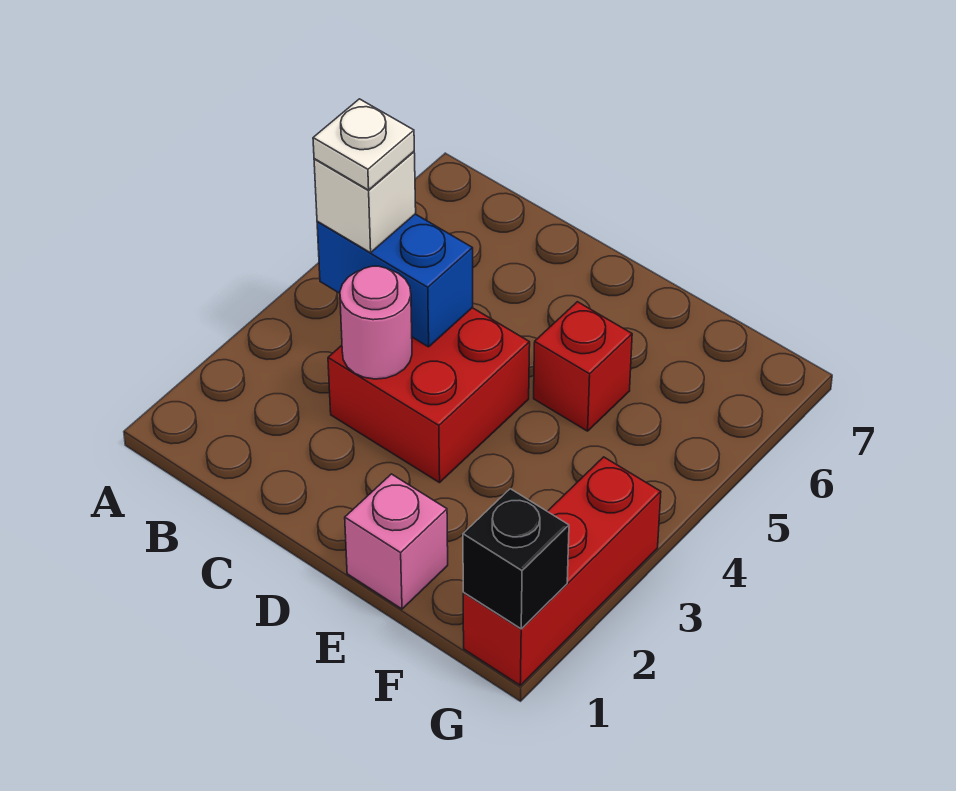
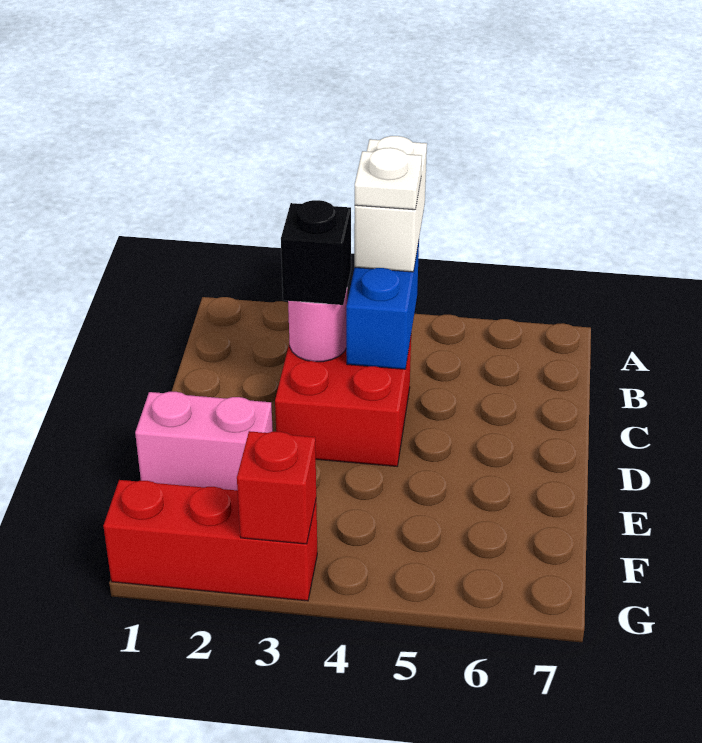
white brick B4 level 3 -> white brick A4:B4 level 3
pink brick E1 level 1 -> pink brick E1:E2 level 1
red brick E5 level 1 -> red brick G3 level 2
black brick G1 level 2 -> black brick C3 level 3

